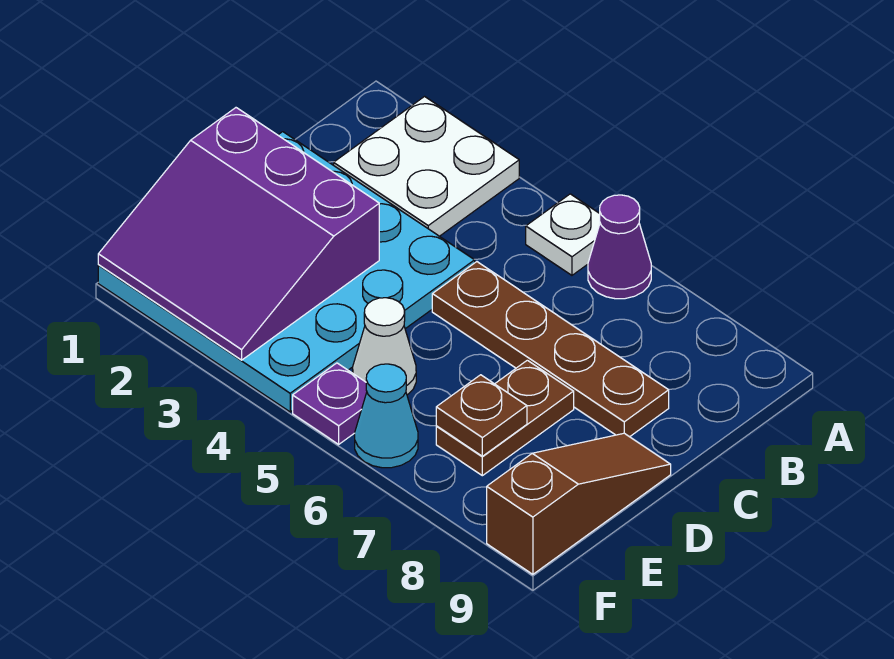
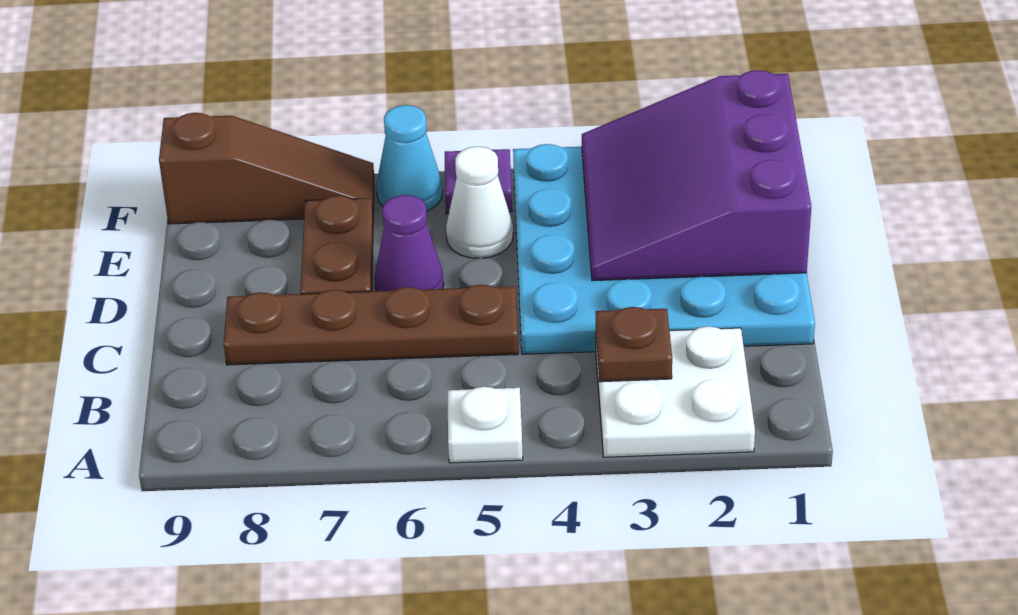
purple cone A6 level 1 -> purple cone D6 level 1
purple slope D1:F3 level 2 top D -> purple slope D1:F3 level 2 top 1
brown slope D9:F9 level 1 top F -> brown slope F7:F9 level 1 top 9
brown plate E7 level 2 -> brown plate B3 level 2

